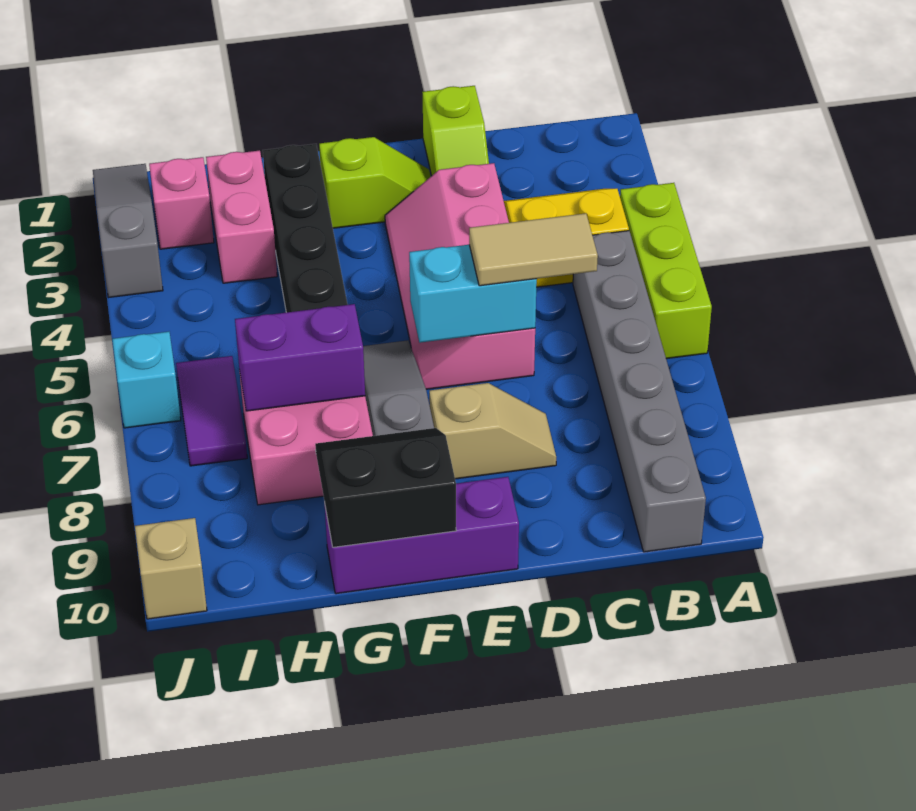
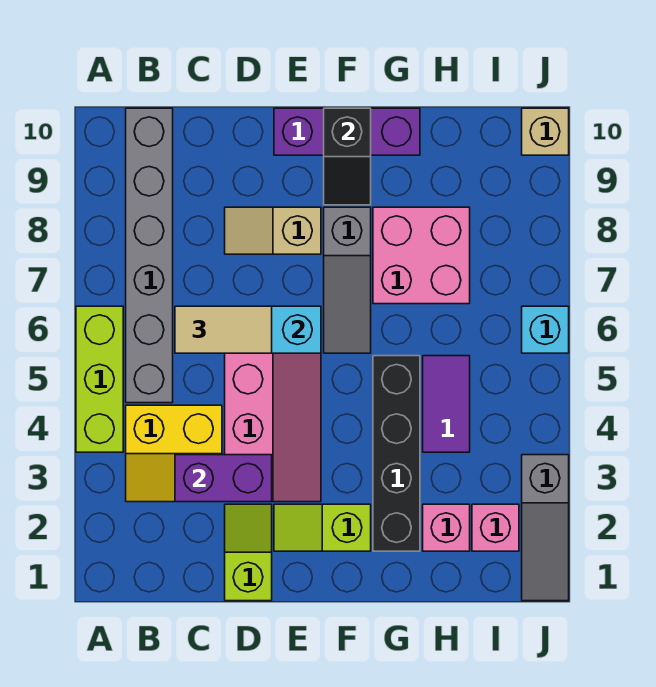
black slope F9:G10 level 2 top 10 -> black slope F9:F10 level 2 top 10
purple brick G7:H7 level 2 -> purple brick C3:D3 level 2
pink brick H2:H3 level 1 -> pink brick H2 level 1
purple tile I6:I7 level 1 -> purple tile H4:H5 level 1

